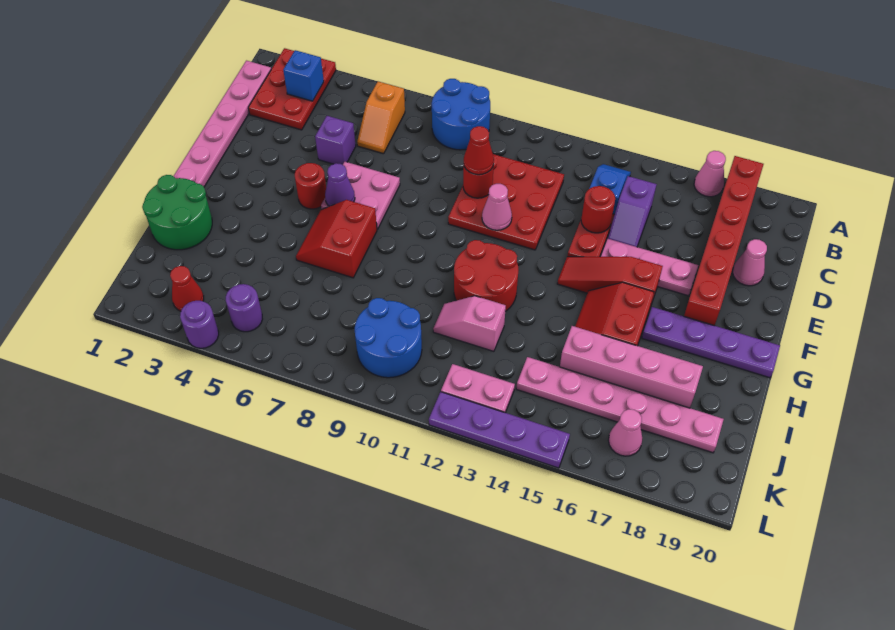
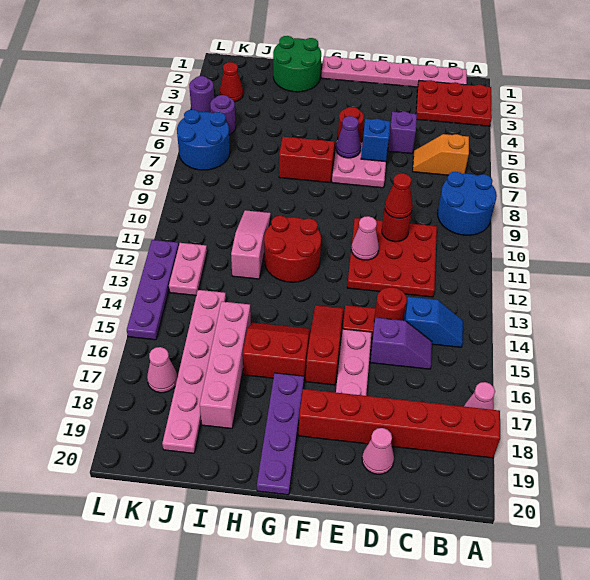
blue brick B3 level 2 -> blue brick E6 level 2
purple slope C15:D15 level 1 top C -> purple slope C15:D15 level 1 top D
pink slope I11:I12 level 1 top 12 -> pink slope I10:I12 level 1 top 12
blue round brick J9:K10 level 1 -> blue round brick K6:L7 level 1

